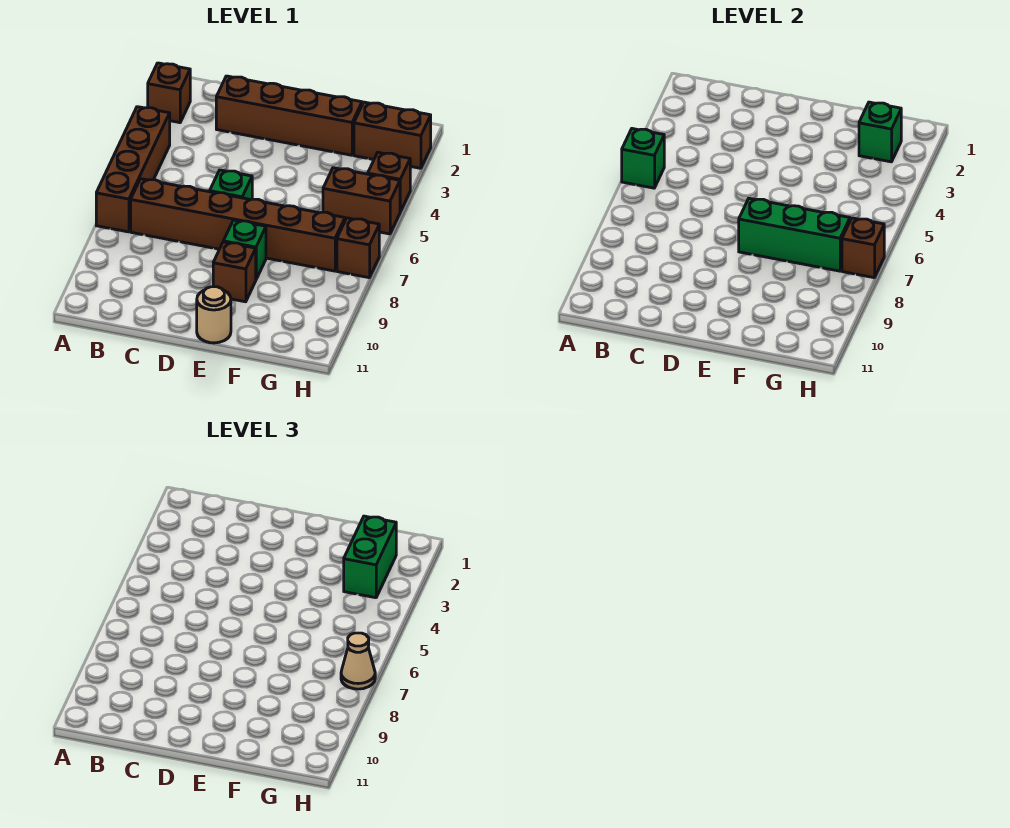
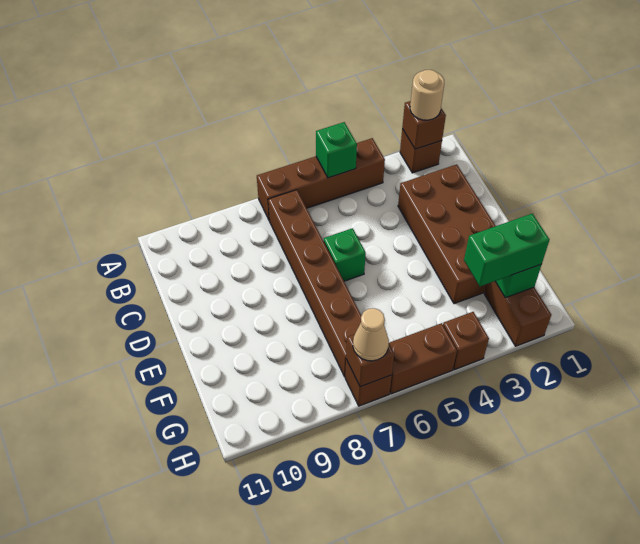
brown brick C2:F2 level 1 -> brown brick C2:F3 level 1
green brick E7:G7 level 2 -> none
green brick E8 level 1 -> none
brown brick E9 level 1 -> brown brick A2 level 2
tan round brick E11 level 1 -> tan round brick A2 level 3
brown brick G5:H5 level 1 -> brown brick H5:H6 level 1

